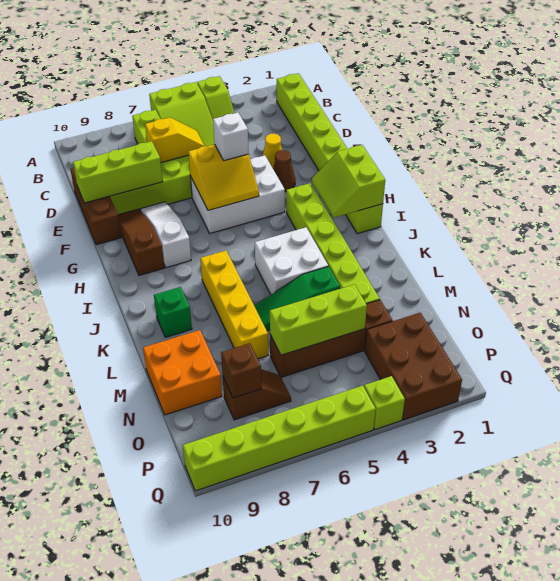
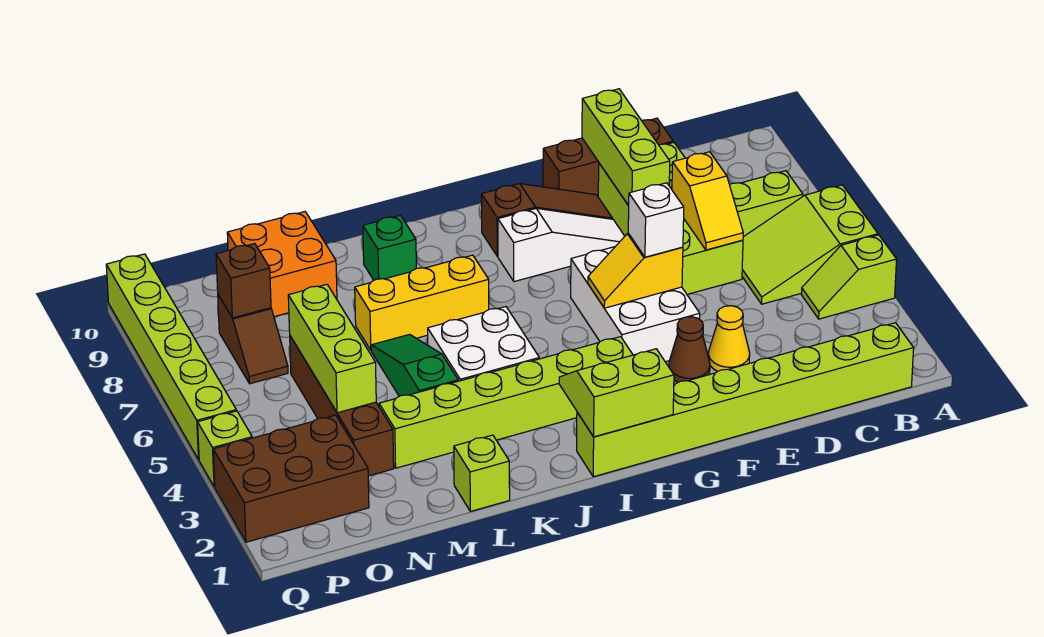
yellow slope F5:G6 level 2 top F -> yellow slope F5:G5 level 2 top F
yellow brick J7:M7 level 1 -> yellow brick J7:L7 level 1
none -> lime brick L1 level 1

